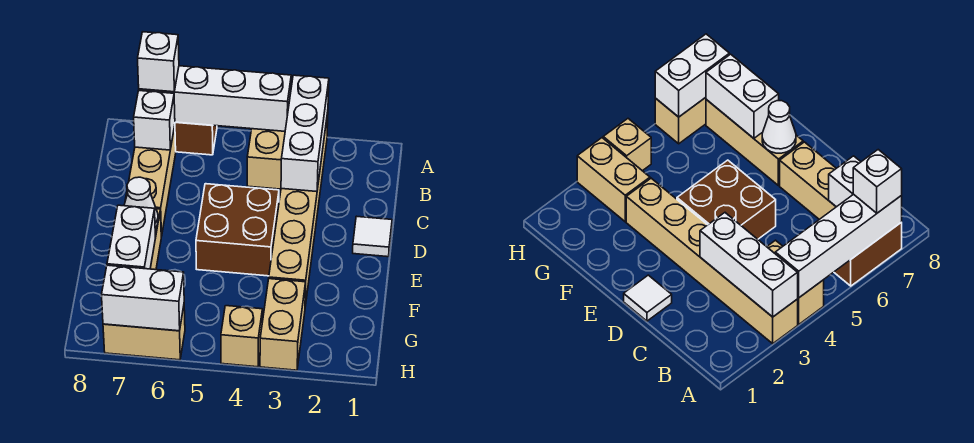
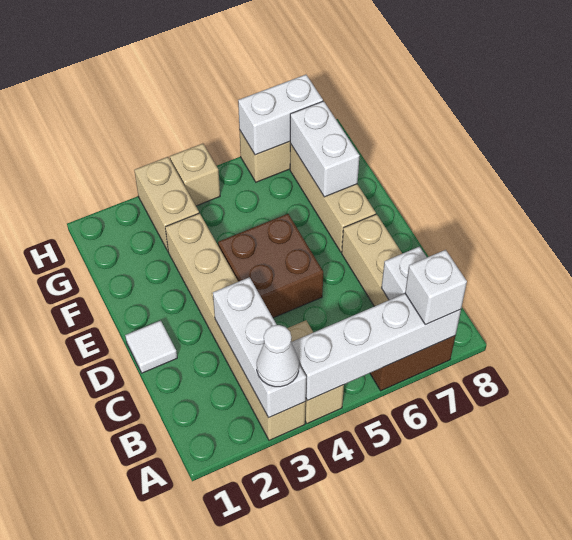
white cone E7 level 2 -> white cone A3 level 3

